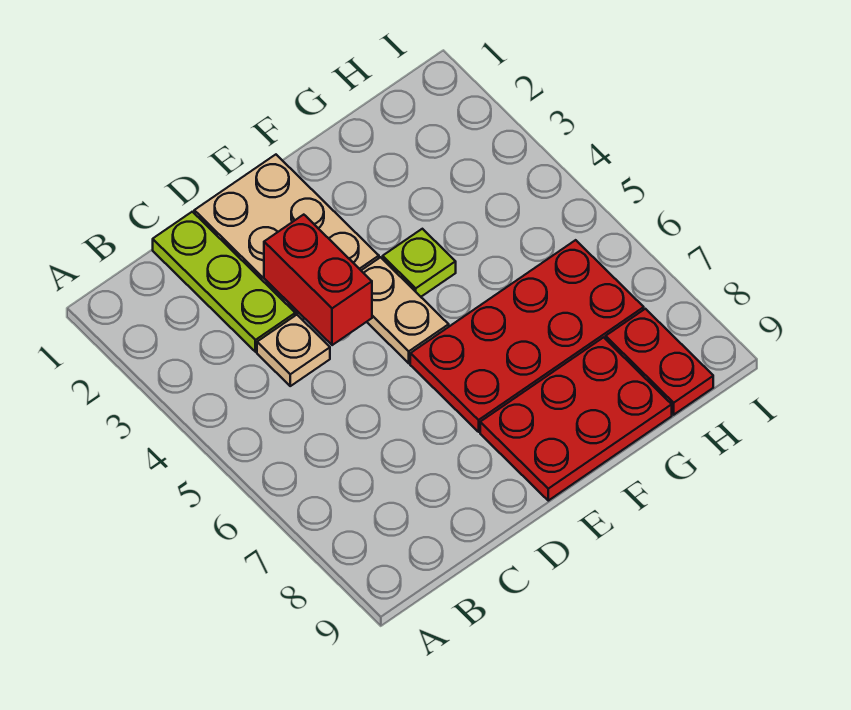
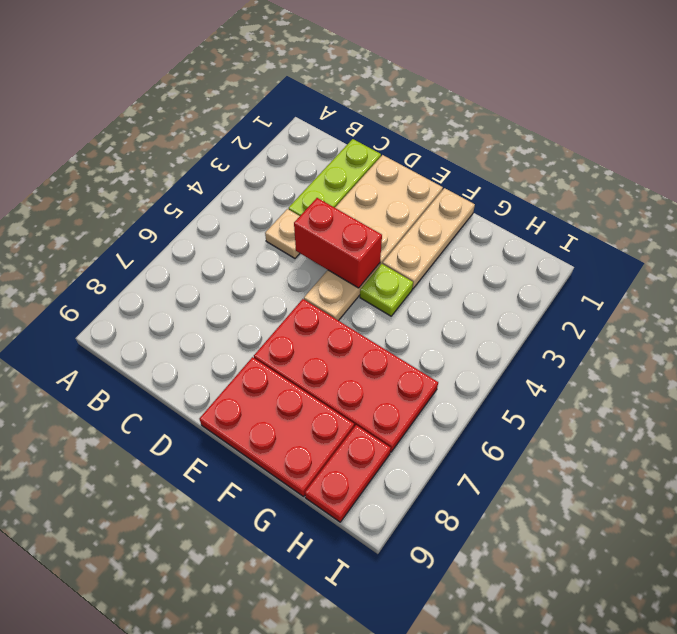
red brick D3:D4 level 2 -> red brick D4:E4 level 2
none -> tan plate F1:F3 level 1

